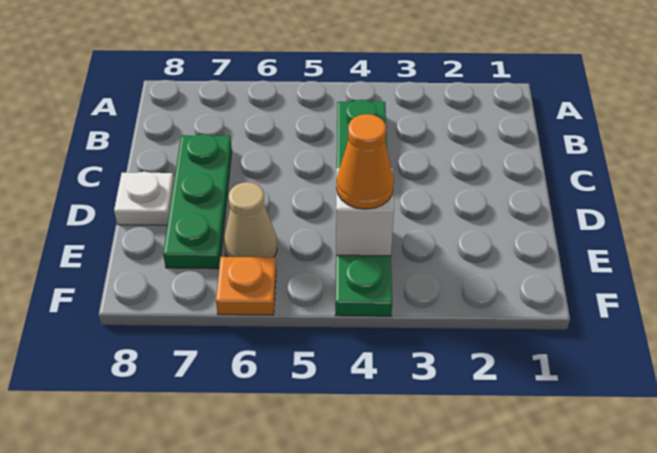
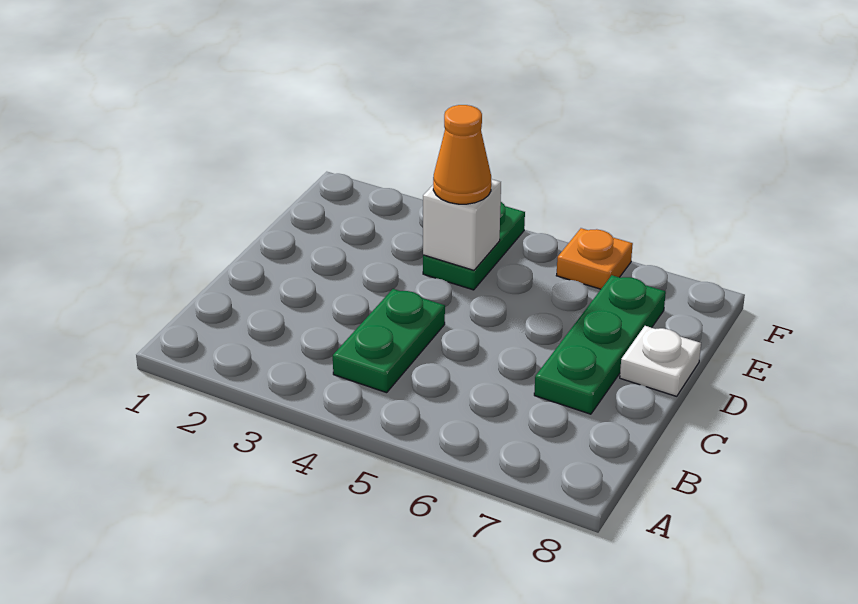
tan cone E6 level 1 -> none

